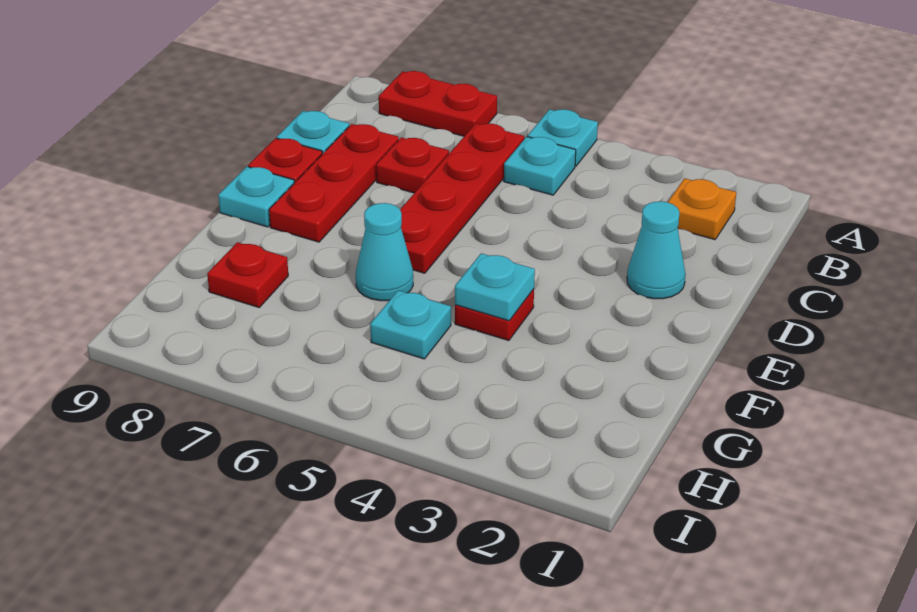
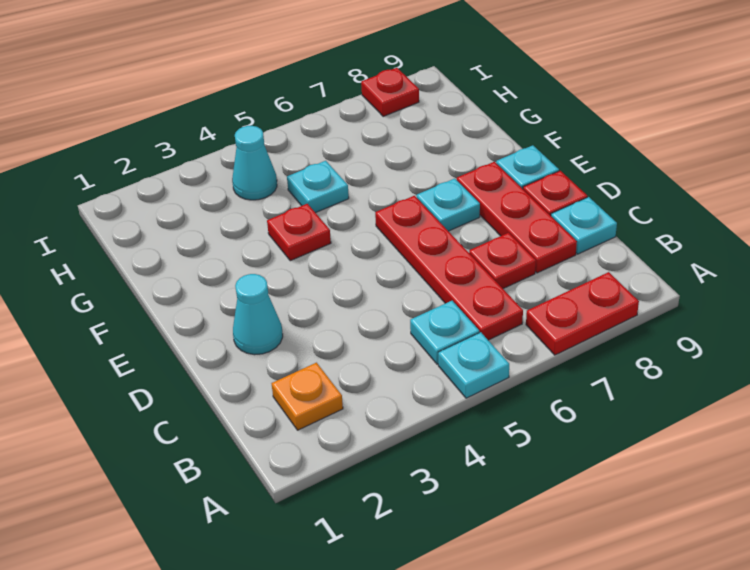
cyan plate F4 level 2 -> cyan plate E7 level 1
cyan cone F6 level 1 -> cyan cone H4 level 1
red plate G8 level 1 -> red plate I8 level 1

